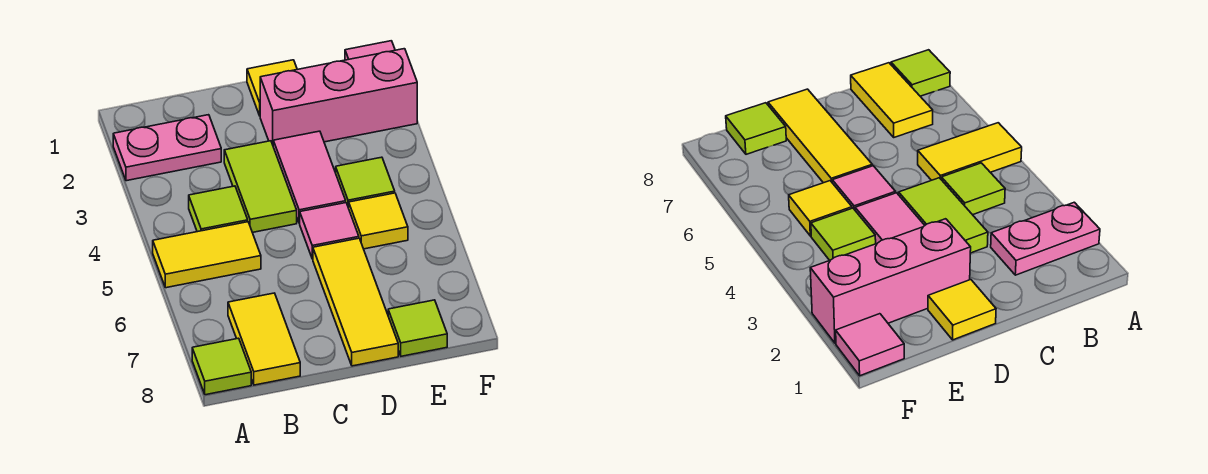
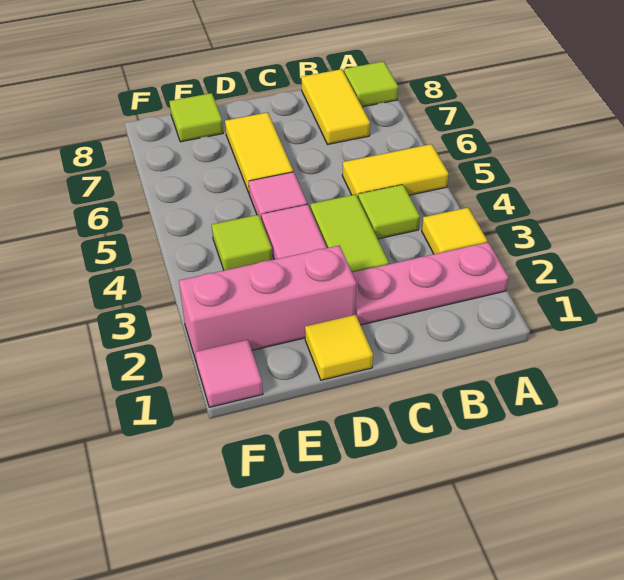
pink plate A2:B2 level 1 -> pink plate A2:C2 level 1
yellow tile D6:D8 level 1 -> yellow tile D6:D7 level 1
yellow tile E5 level 1 -> yellow tile A3 level 1

